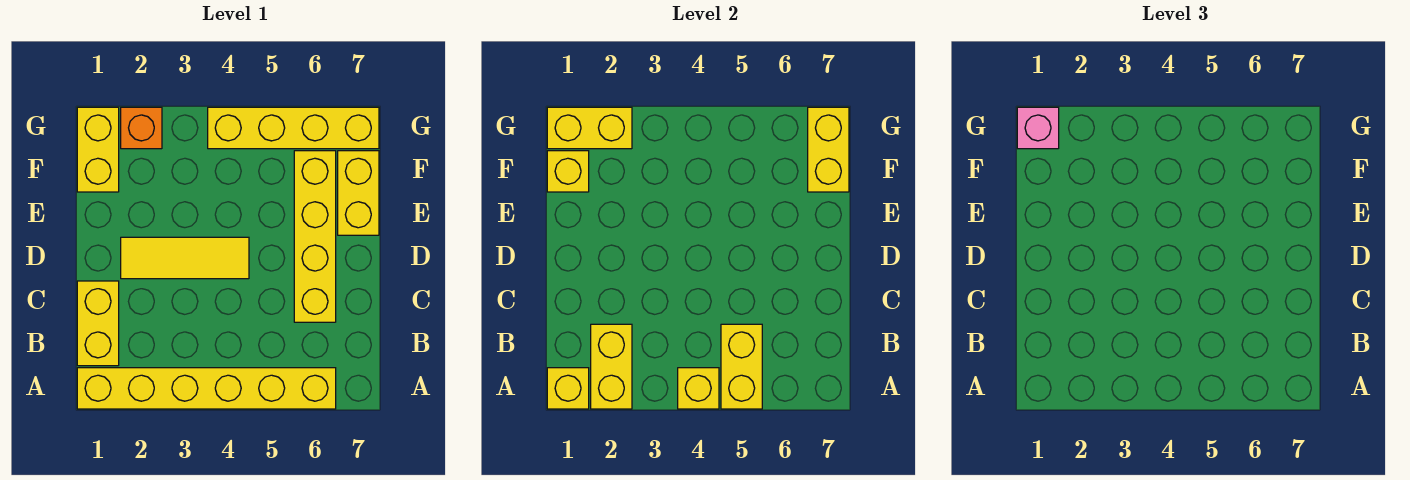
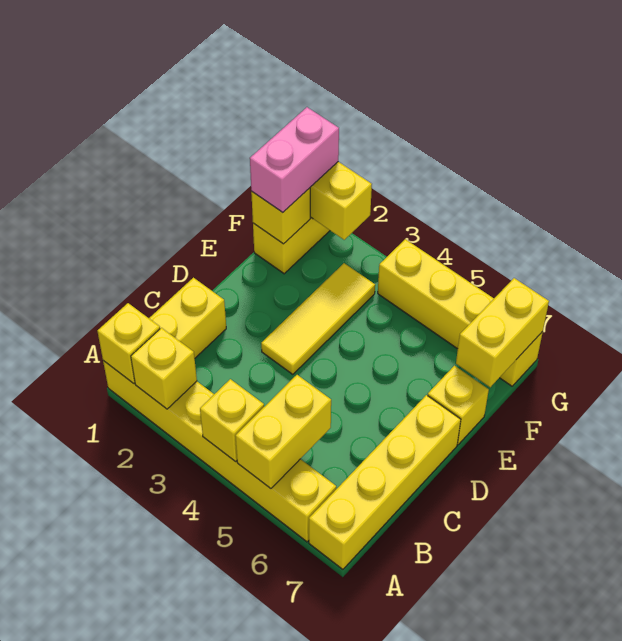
yellow brick A2:B2 level 2 -> yellow brick A2 level 2
yellow brick C6:F6 level 1 -> yellow brick A7:D7 level 1
yellow tile D2:D4 level 1 -> yellow tile D3:F3 level 1
yellow brick E7:F7 level 1 -> yellow brick E7 level 1
pink brick G1 level 3 -> pink brick F1:G1 level 3
orange brick G2 level 1 -> none

